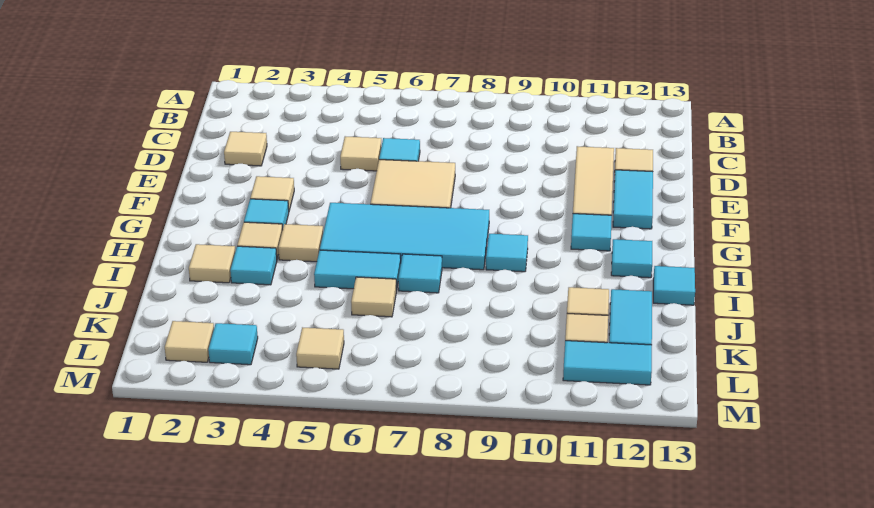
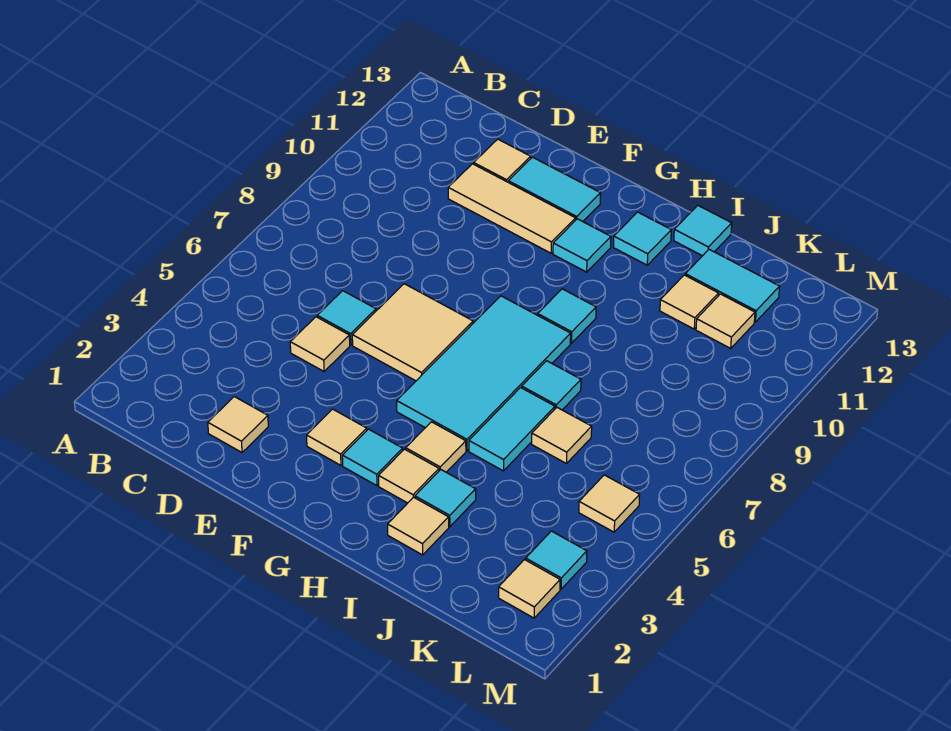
cyan tile L11:L12 level 1 -> none

